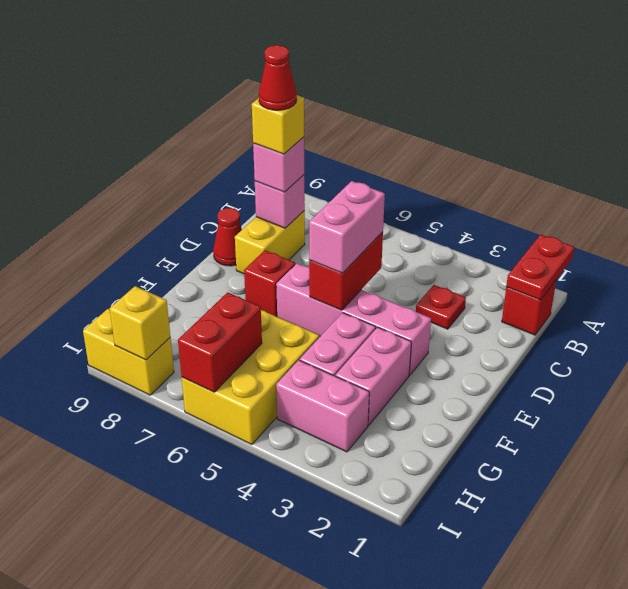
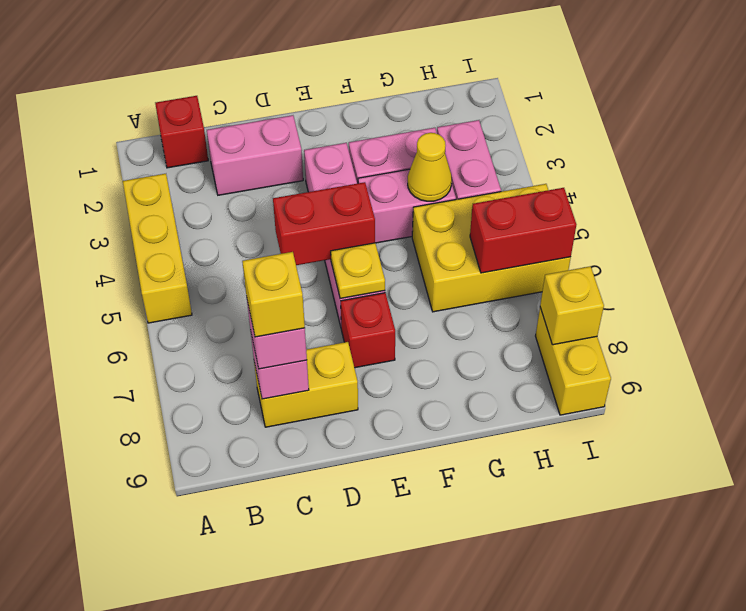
red plate A1:B1 level 2 -> none
none -> yellow brick A3:A5 level 1
red plate C3 level 1 -> none
red cone C8 level 5 -> none
pink brick D5:E5 level 3 -> pink brick C2:D2 level 1
red cone D9 level 1 -> none
none -> yellow plate E6 level 2
none -> yellow cone G4 level 2

